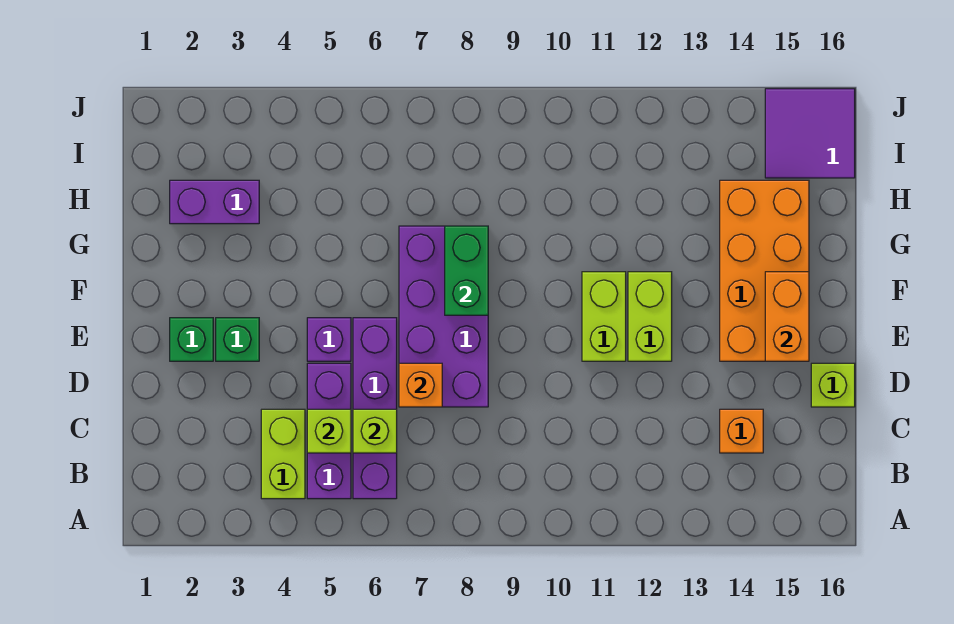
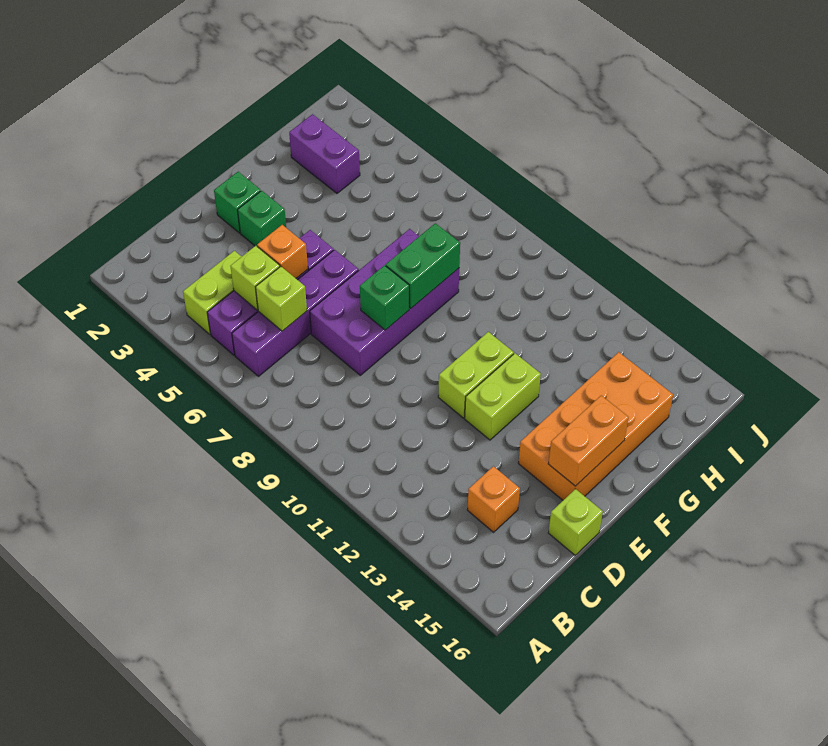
orange brick D7 level 2 -> orange brick D5 level 2
none -> green brick E8 level 2
purple tile I15:J16 level 1 -> none

